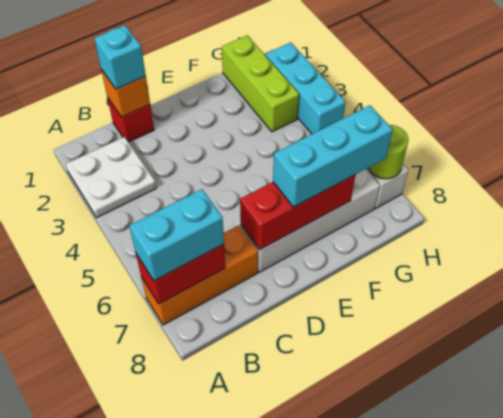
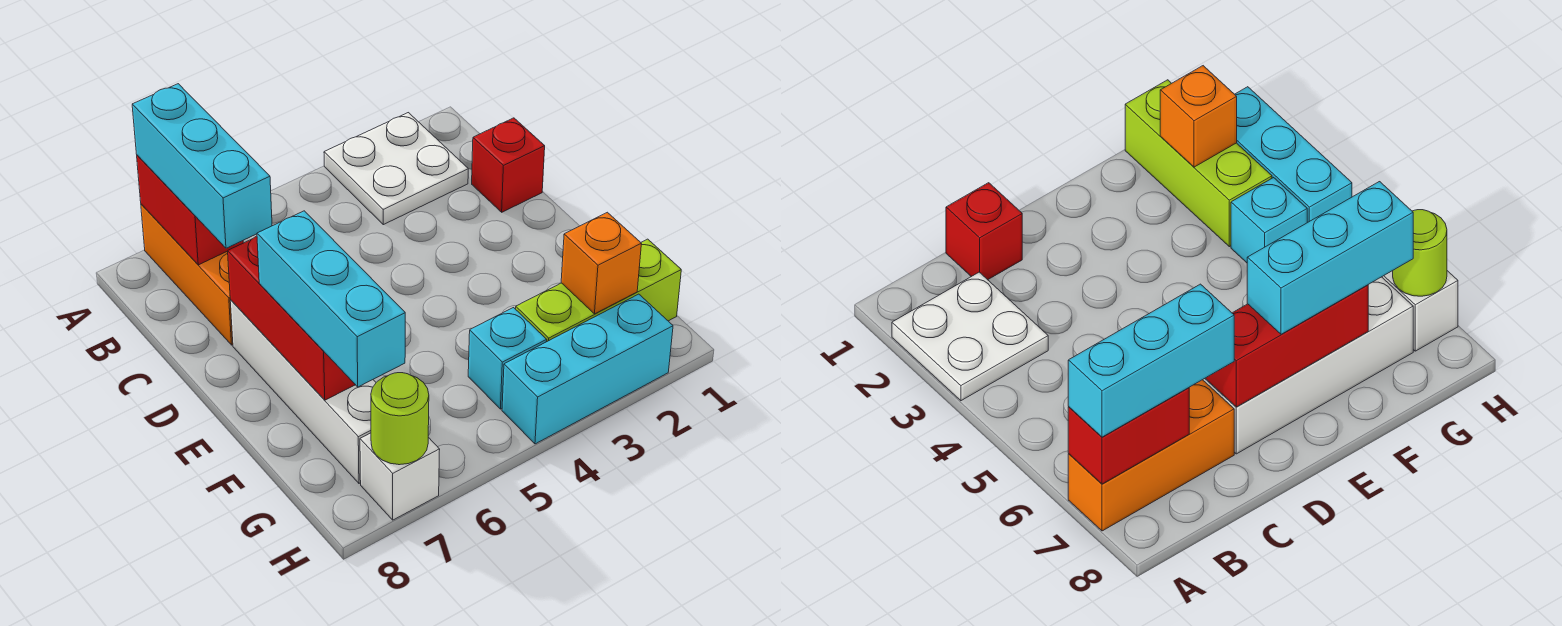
cyan brick A7:B7 level 3 -> cyan brick A7:C7 level 3
orange brick C1 level 2 -> orange brick G2 level 2
cyan brick C1 level 3 -> cyan brick G4 level 1

